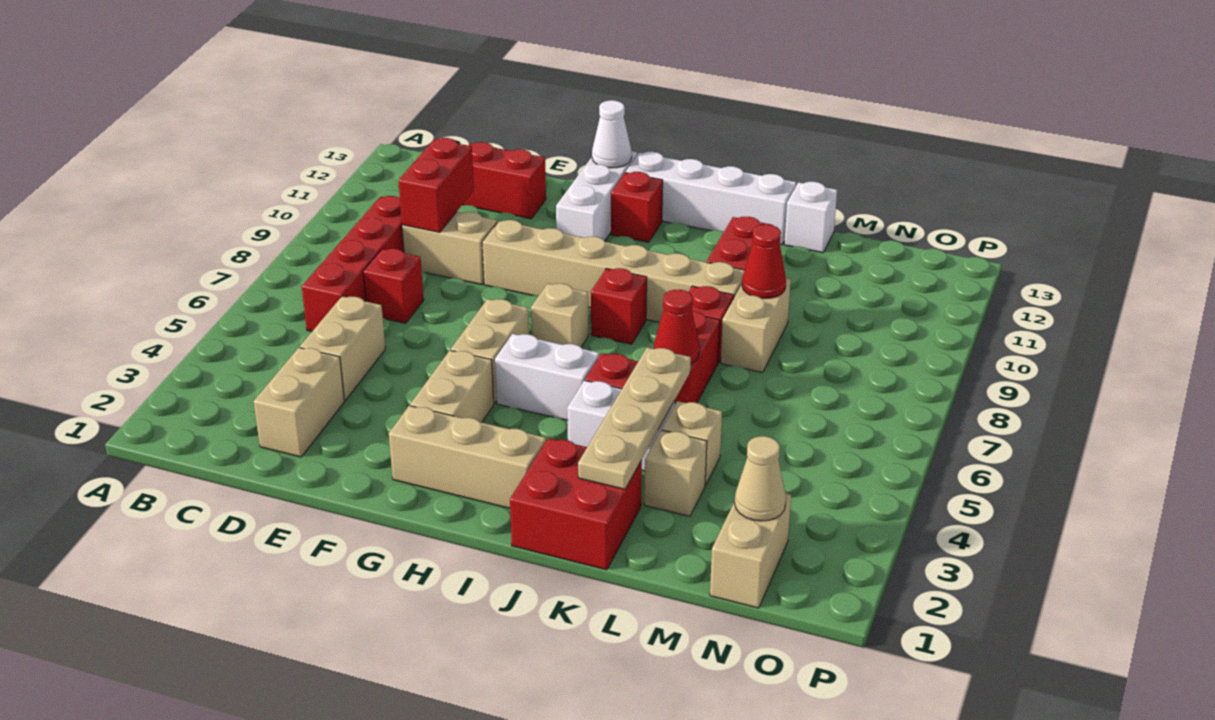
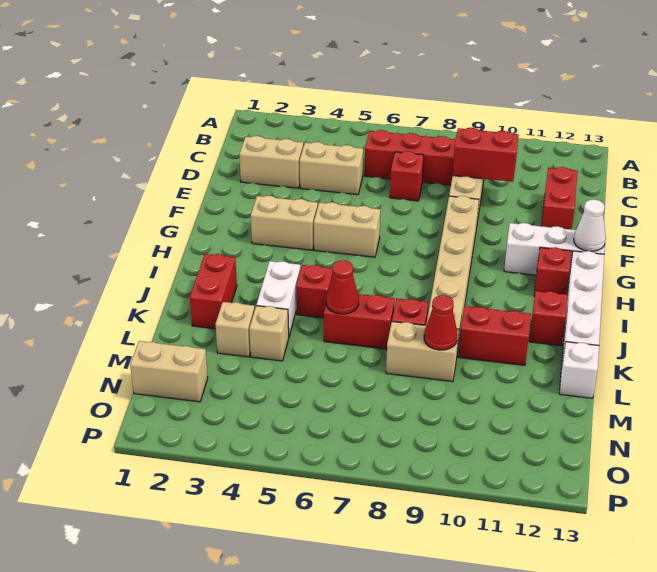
tan brick G2:I2 level 1 -> none
white brick H5:I5 level 1 -> none
tan brick H7 level 1 -> none
red brick I8 level 1 -> red brick J12 level 1
red brick J1:K2 level 1 -> red brick J2:K2 level 1
tan plate K2:K5 level 2 -> none
tan cone N2 level 2 -> none

